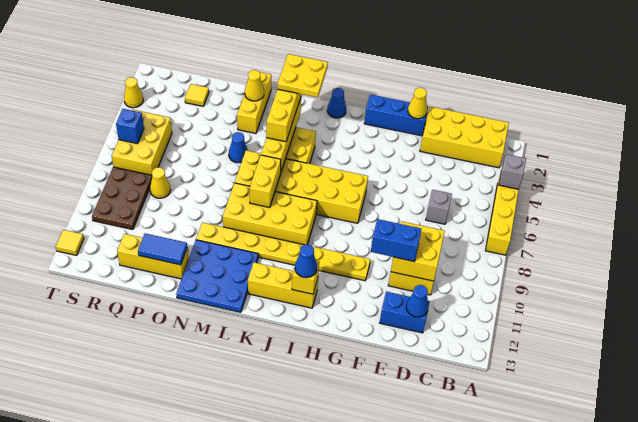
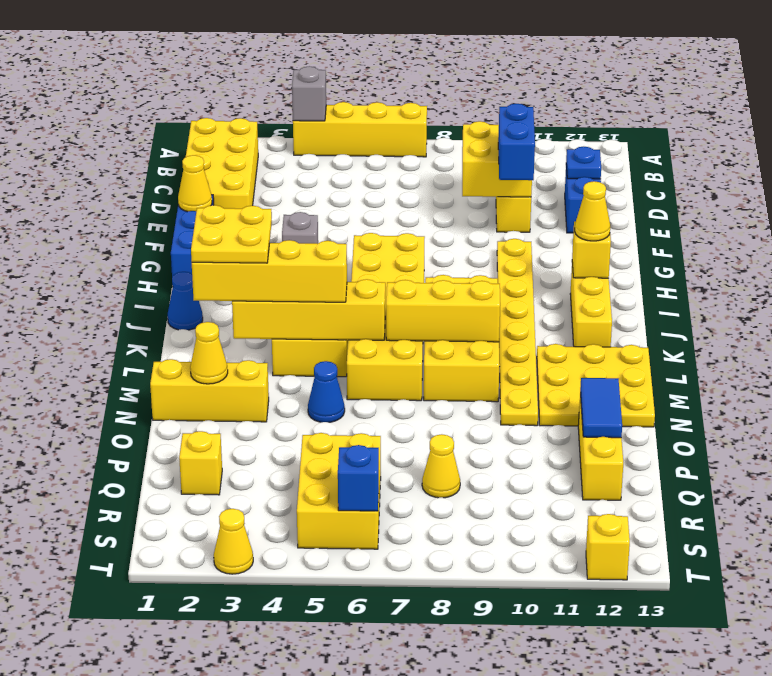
grey brick D6 level 1 -> grey brick G4 level 1
blue cone D12 level 2 -> blue plate D12 level 2
blue cone I12 level 3 -> yellow cone I12 level 3
yellow brick L7:L8 level 2 -> yellow brick L7:L9 level 2
blue plate L11:N13 level 1 -> yellow plate L11:N13 level 1
yellow tile Q2 level 1 -> yellow brick Q2 level 1
yellow brick R5:S7 level 1 -> yellow brick Q5:S6 level 1
brown plate R8:S10 level 1 -> none
yellow tile T12 level 1 -> yellow brick T12 level 1

